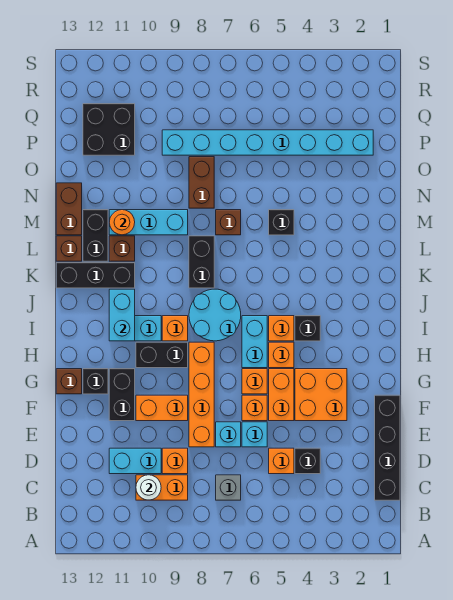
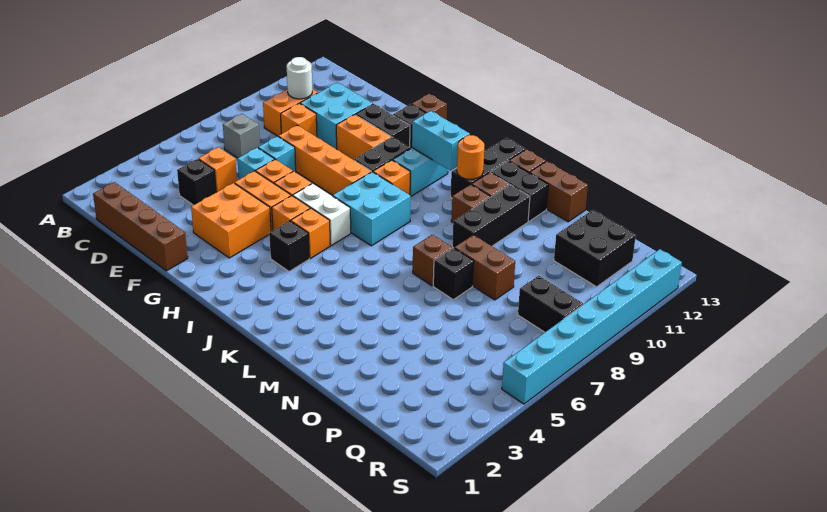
black brick C1:F1 level 1 -> brown brick C1:F1 level 1
cyan brick D10:D11 level 1 -> cyan brick D10:E11 level 1
orange brick F9:F10 level 1 -> orange brick F10:G10 level 1
cyan brick H6:I6 level 1 -> white brick H6:I6 level 1
cyan round brick I7:J8 level 1 -> cyan brick I7:J8 level 1
black brick K8:L8 level 1 -> black brick Q8:R8 level 1
none -> brown brick L10 level 1
black brick M5 level 1 -> black brick N7 level 1
cyan brick M9:M11 level 1 -> black brick M9:M11 level 1
orange round brick M11 level 2 -> orange round brick K11 level 2
cyan brick P2:P9 level 1 -> cyan brick S5:S12 level 1

